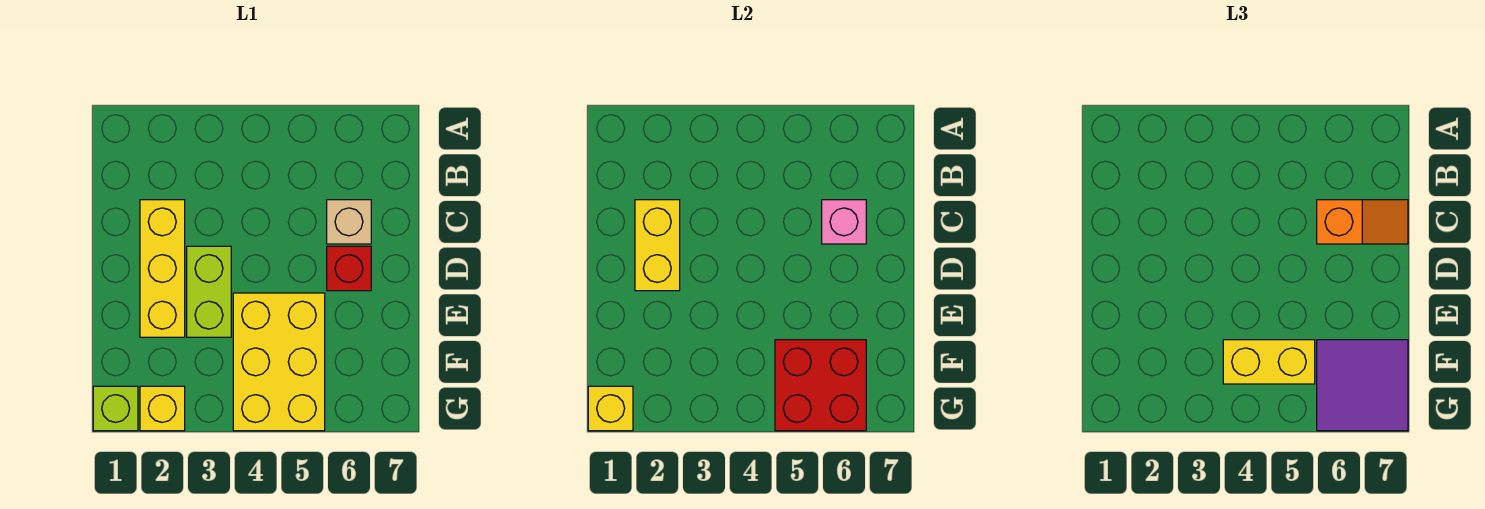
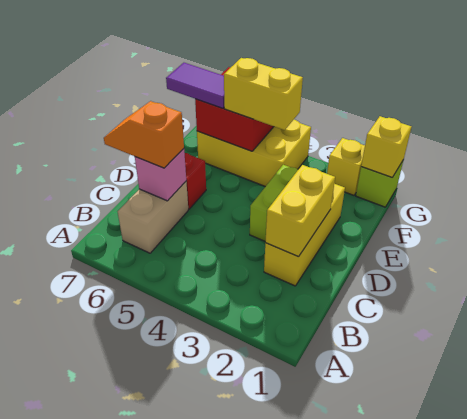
tan brick C6 level 1 -> tan brick B6:C6 level 1
yellow brick E4:G5 level 1 -> yellow brick F4:G6 level 1
purple tile F6:G7 level 3 -> purple tile F6:F7 level 3

